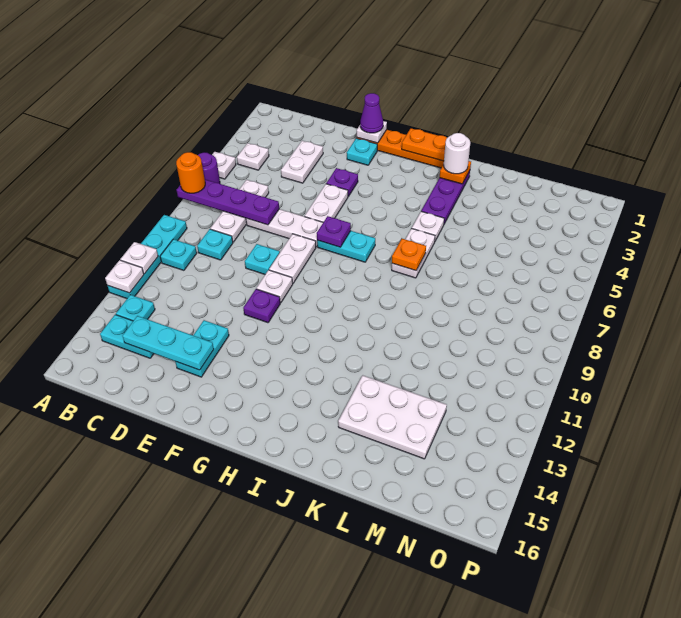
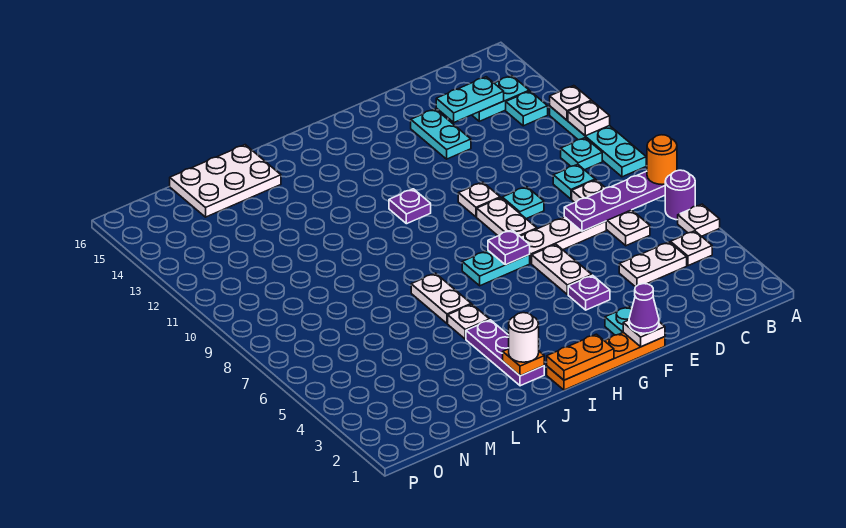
cyan plate C14:E14 level 2 -> cyan plate C14:D14 level 2
white plate D3:D4 level 1 -> white plate C4:D4 level 1
purple plate F11 level 1 -> purple plate H11 level 1
orange plate J7 level 2 -> none
white plate K13:M14 level 1 -> white plate K15:M16 level 1

